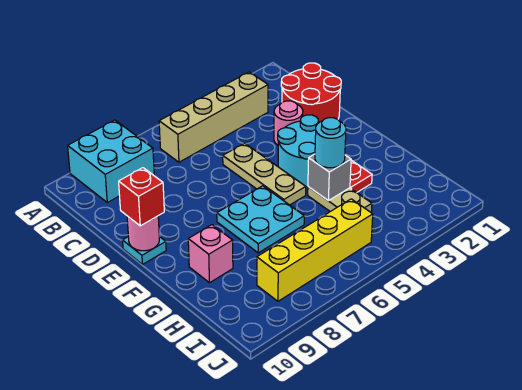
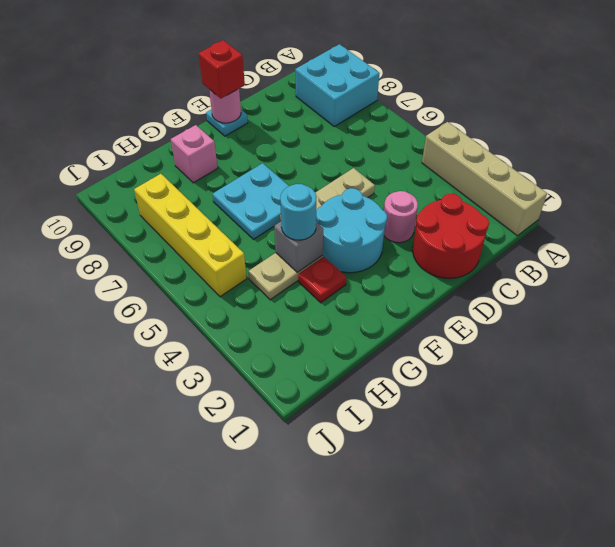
tan brick B3:B6 level 1 -> tan brick A1:A4 level 1

